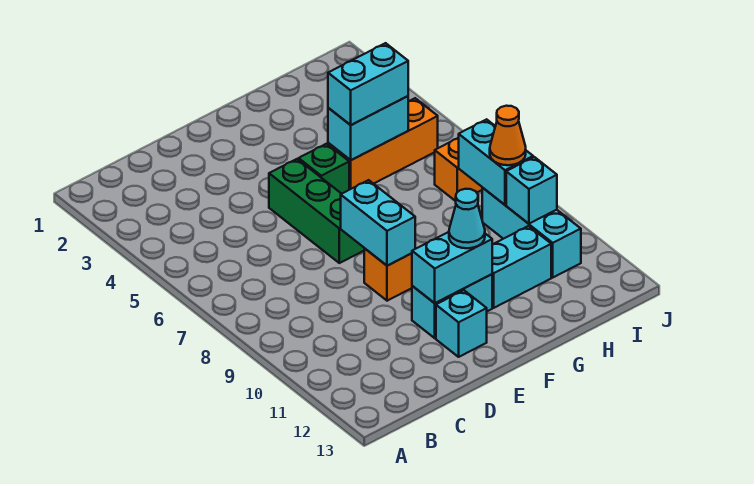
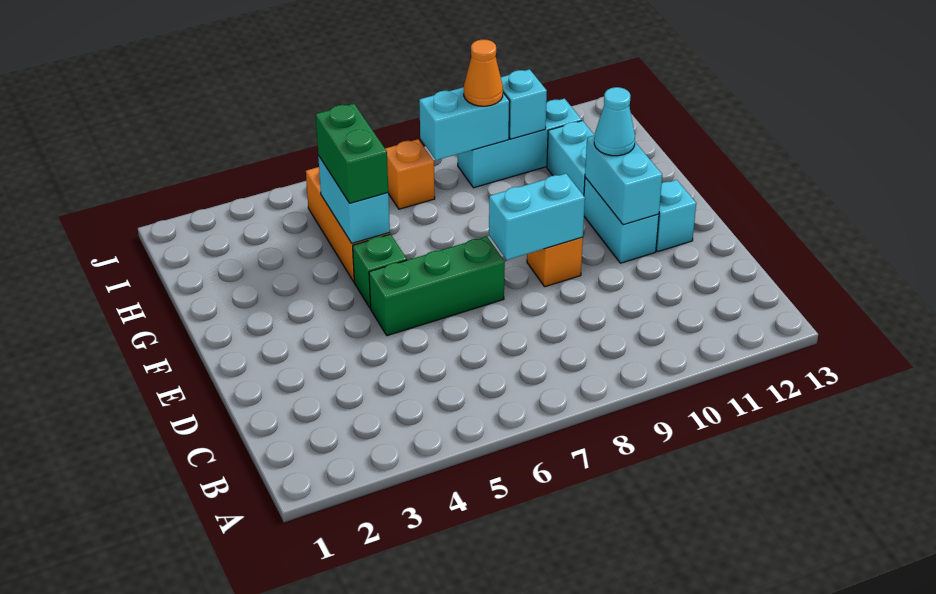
cyan brick G5:H5 level 3 -> green brick G5:H5 level 3

